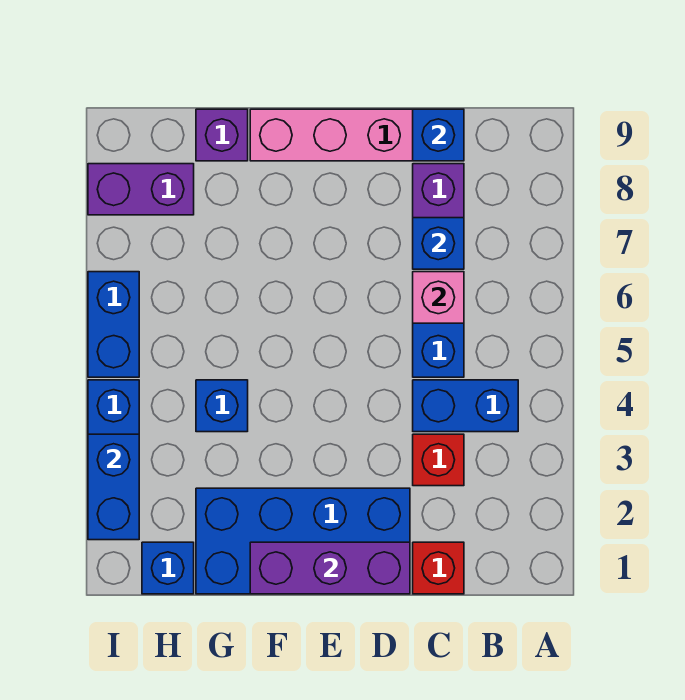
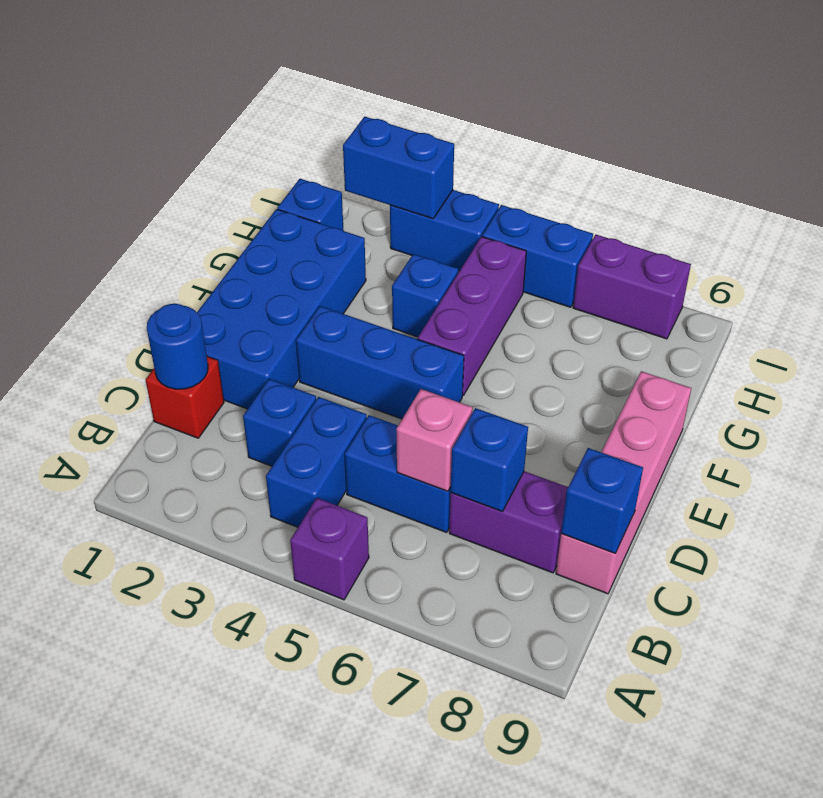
none -> blue round brick C1 level 2
red brick C3 level 1 -> blue brick C3 level 1
purple brick D1:F1 level 2 -> purple brick F5:H5 level 1
none -> blue brick E3:E5 level 1
purple brick G9 level 1 -> purple brick A5 level 1
purple brick H8:I8 level 1 -> purple brick I7:I8 level 1

